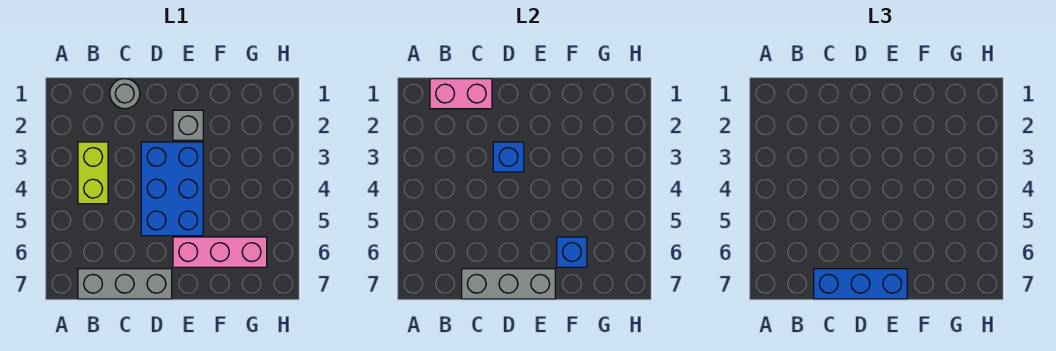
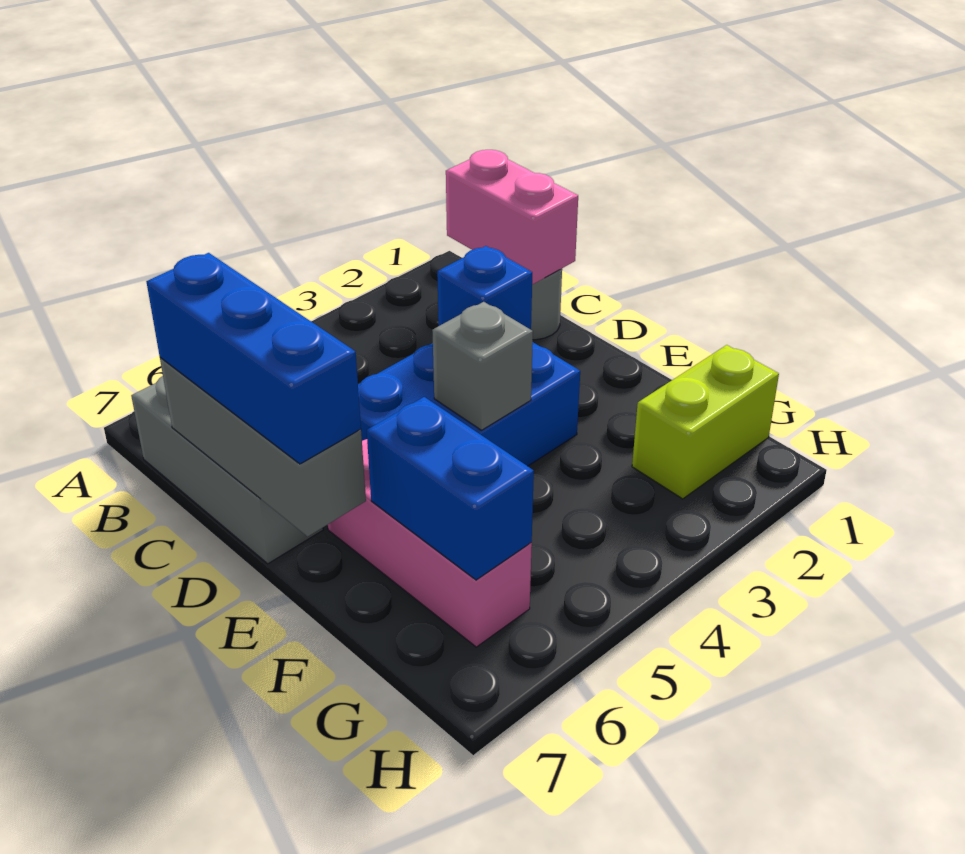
lime brick B3:B4 level 1 -> lime brick G1:G2 level 1
grey brick E2 level 1 -> grey brick E4 level 2
blue brick F6 level 2 -> blue brick F6:G6 level 2

